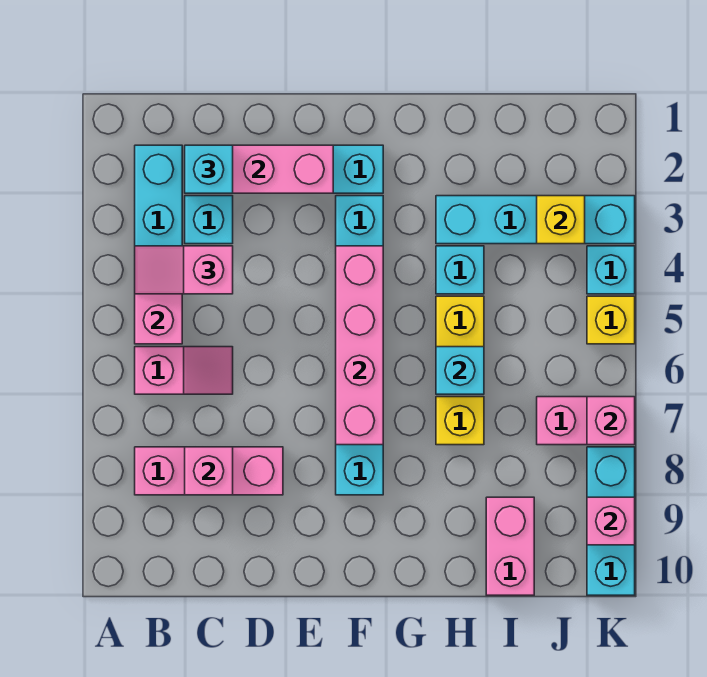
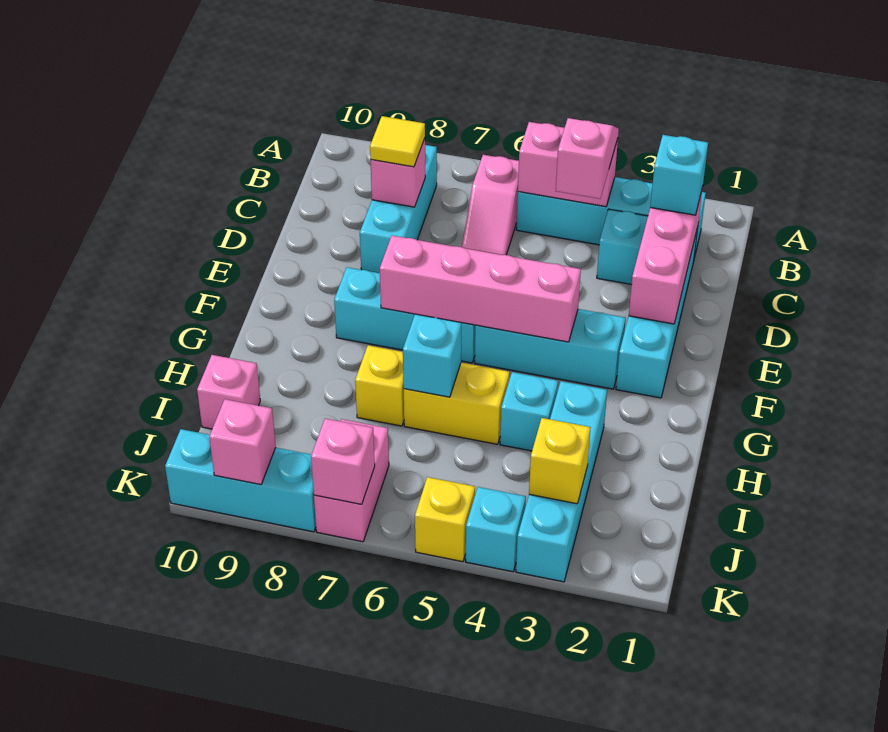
pink brick B8:D8 level 1 -> cyan brick B8:D8 level 1
none -> yellow tile C8 level 3
pink brick I9:I10 level 1 -> pink brick I10 level 1

